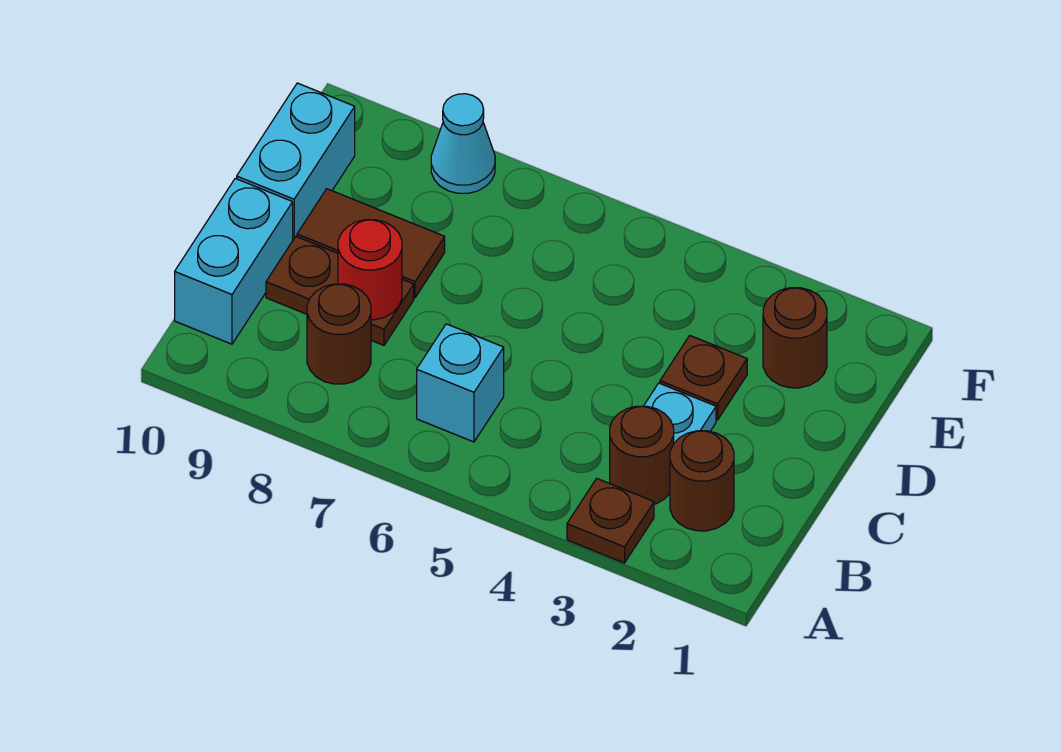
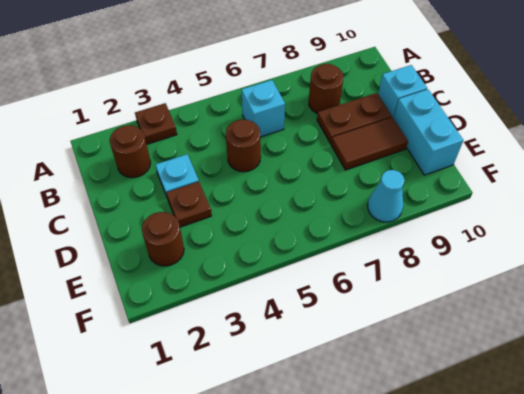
brown round brick B3 level 1 -> brown round brick C5 level 1
cyan brick B10:C10 level 1 -> cyan brick C10 level 1
red round brick C8 level 2 -> none

